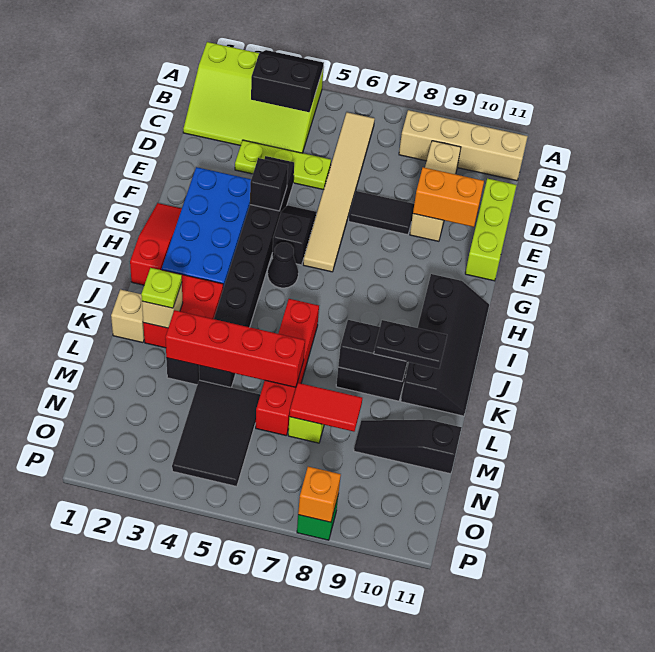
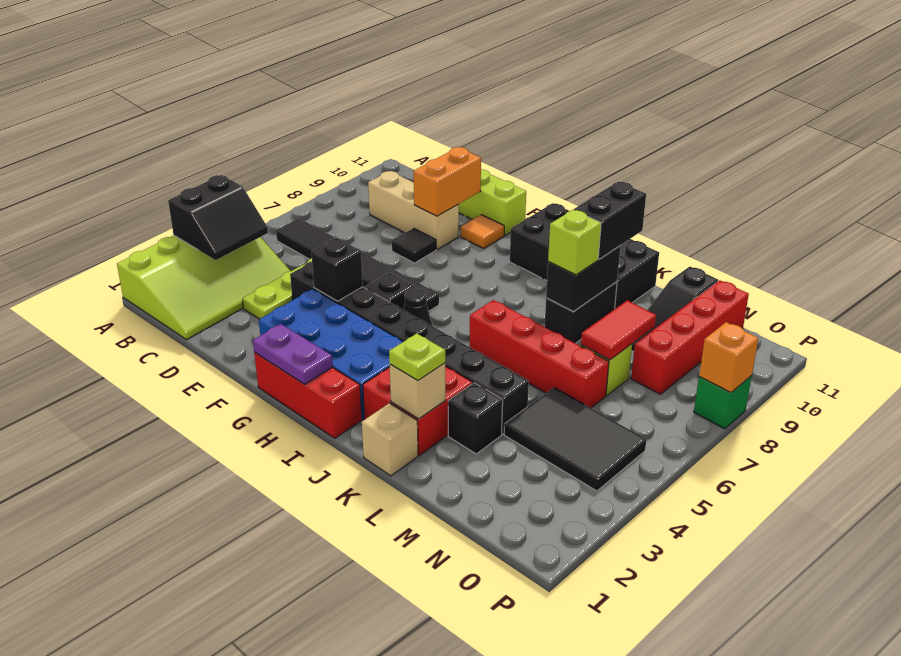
black slope A3:B4 level 2 top B -> black slope A3:B4 level 2 top A
tan tile B6:G6 level 1 -> black tile B6:G6 level 1
tan brick B8:B11 level 1 -> none
black tile E7:E8 level 1 -> black tile E8 level 1
none -> orange tile F10 level 1
red slope G1:I1 level 1 top I -> red brick G1:I1 level 1
none -> purple plate G1:H1 level 2
black slope H10:K11 level 1 top 10 -> black brick H10:K11 level 1
none -> lime brick K8 level 3
black plate K9:K10 level 3 -> black brick K9:K10 level 3
red brick L3:L6 level 2 -> red brick N8:N11 level 1

